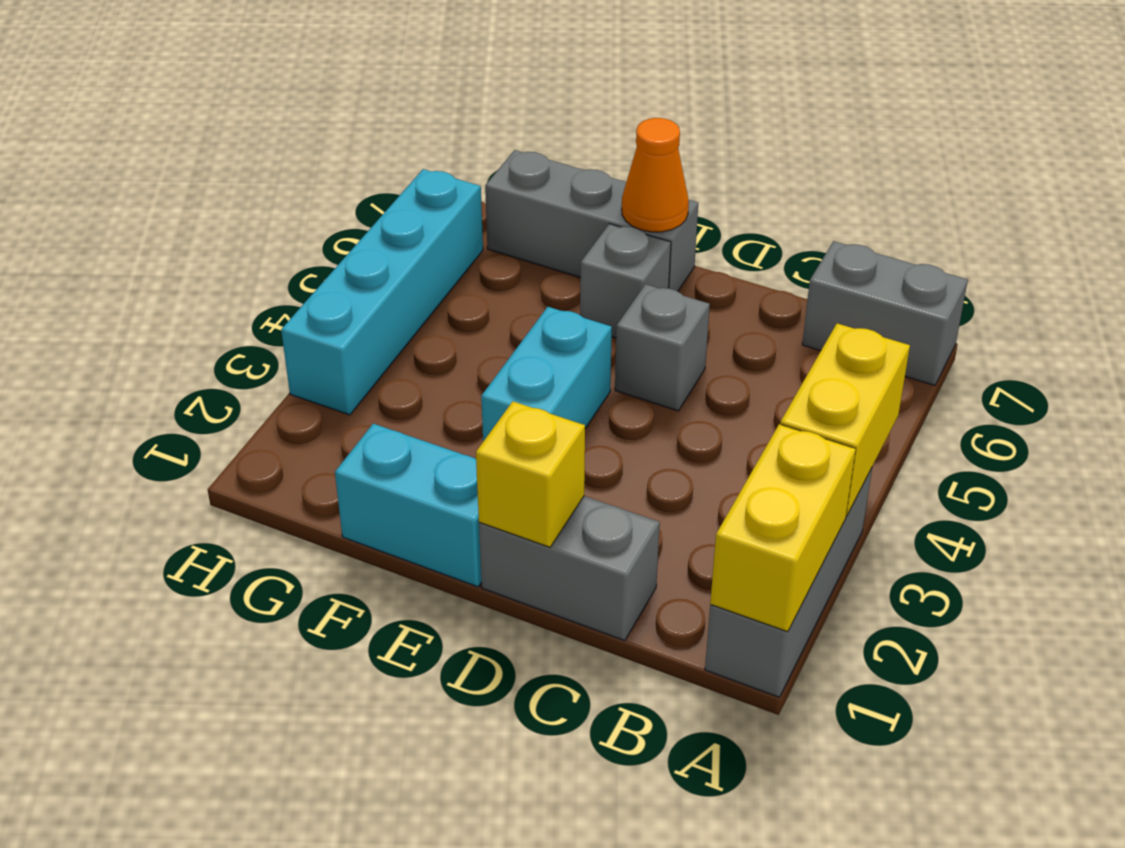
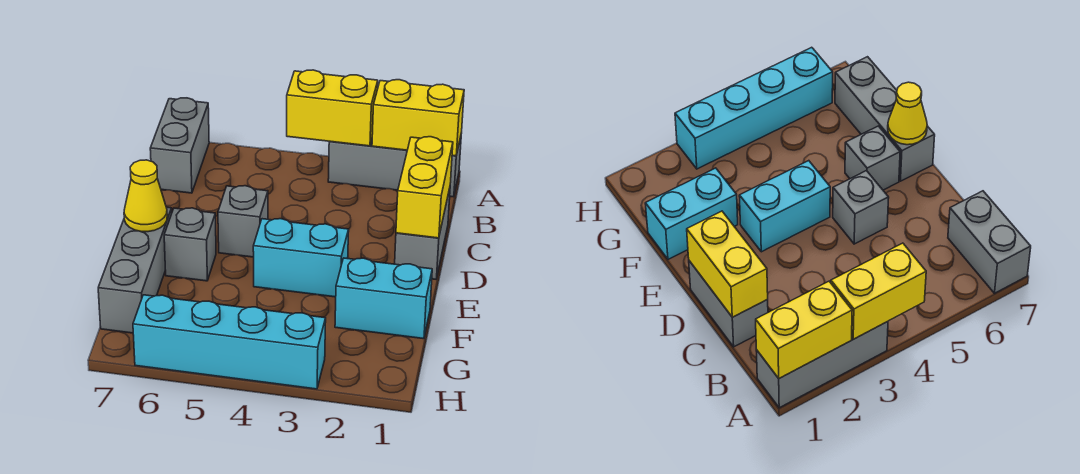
yellow brick D1 level 2 -> yellow brick C1:D1 level 2
cyan brick E1:F1 level 1 -> cyan brick F1:F2 level 1
orange cone E7 level 2 -> yellow cone E7 level 2

